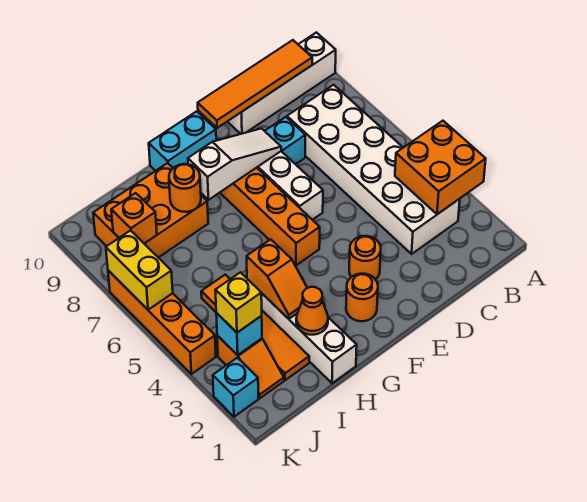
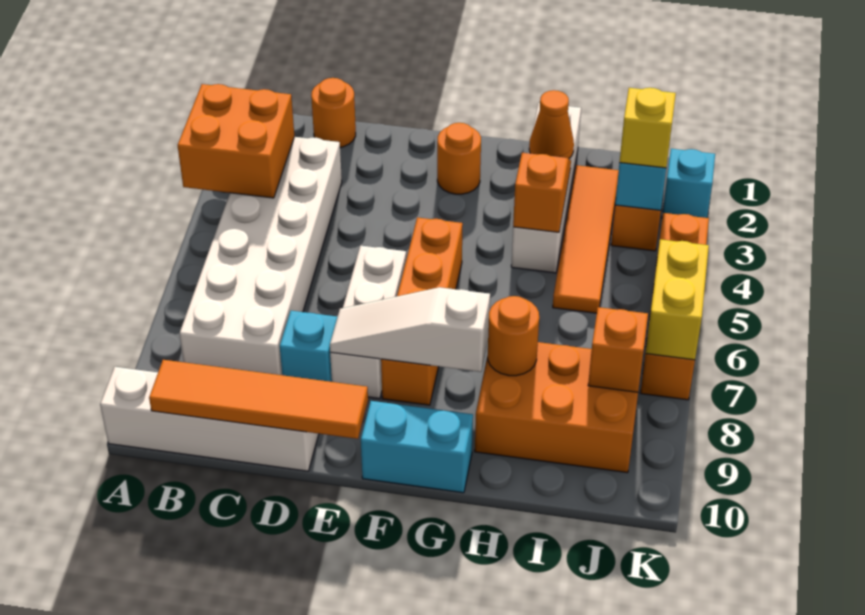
orange round brick E3 level 1 -> orange round brick C1 level 1

